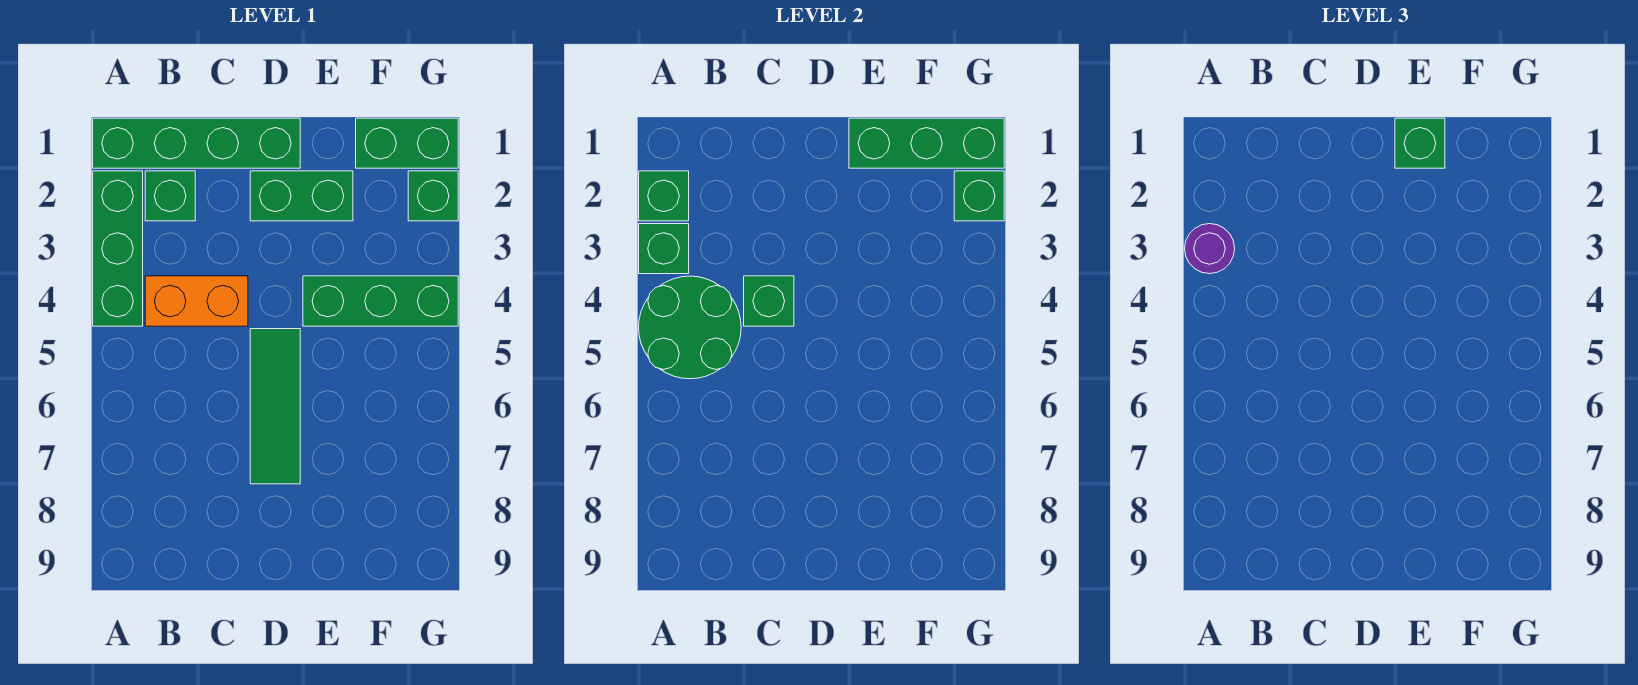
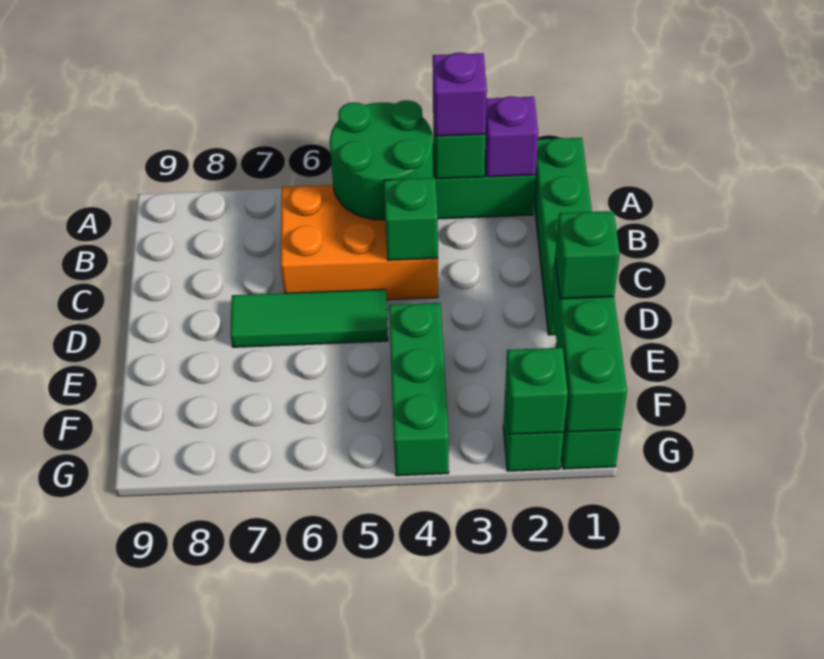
green brick A2 level 2 -> purple brick A2 level 2
purple round brick A3 level 3 -> purple brick A3 level 3
green brick B2 level 1 -> none
orange brick B4:C4 level 1 -> orange brick B4:C6 level 1
green brick D2:E2 level 1 -> none

